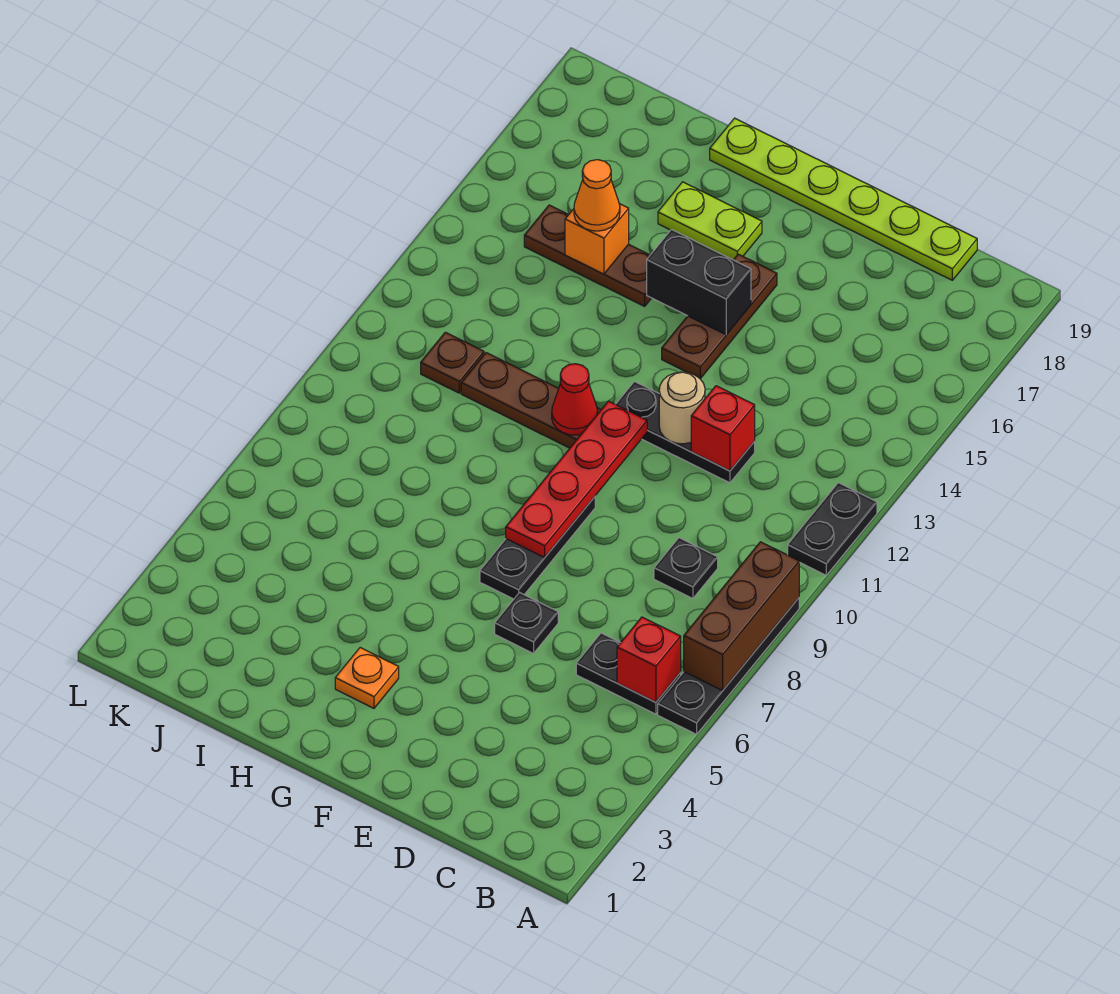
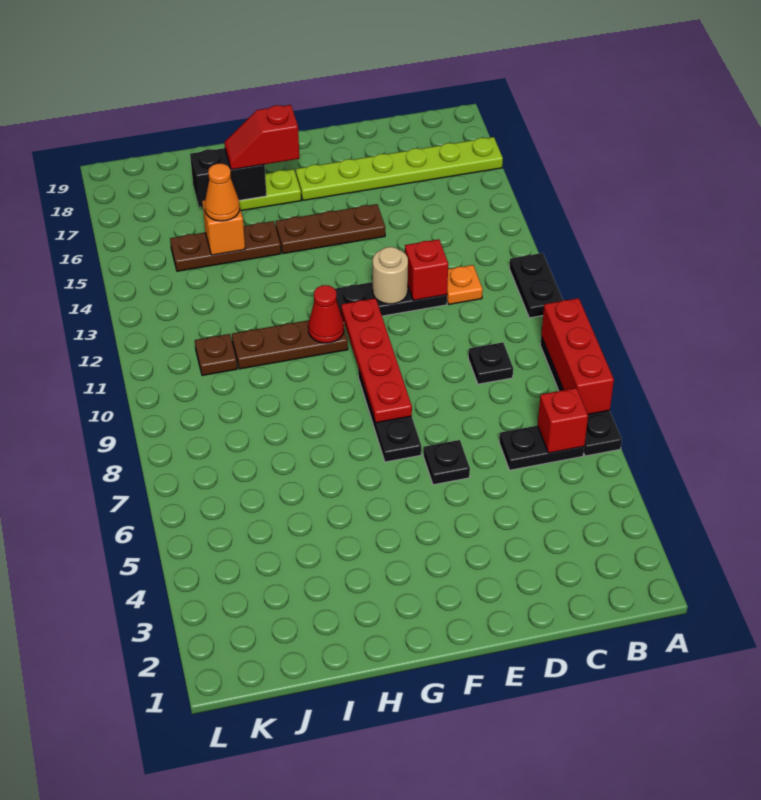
brown brick A7:A9 level 2 -> red brick A7:A9 level 2
lime plate C19:H19 level 1 -> lime plate A17:F17 level 1
brown plate F14:F16 level 1 -> brown plate E15:G15 level 1
black brick F15:G15 level 2 -> black brick H17:I17 level 2
orange plate G3 level 1 -> orange plate C12 level 1
none -> red slope G17:H17 level 3 top G

